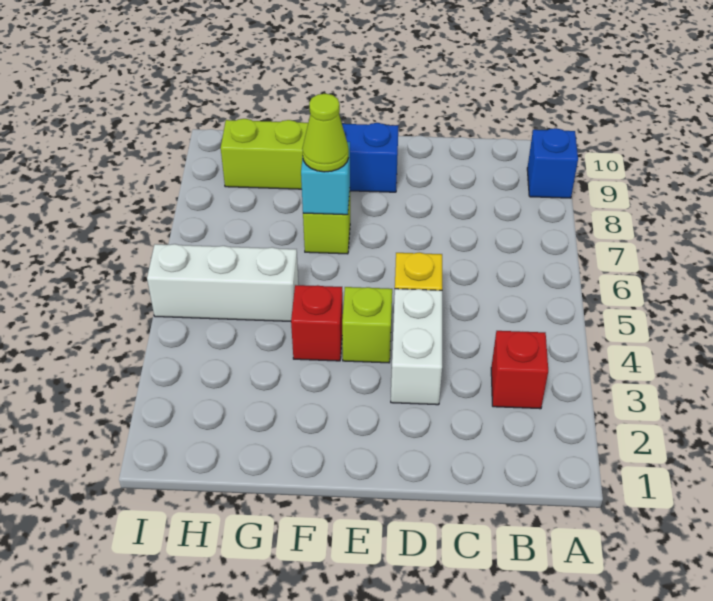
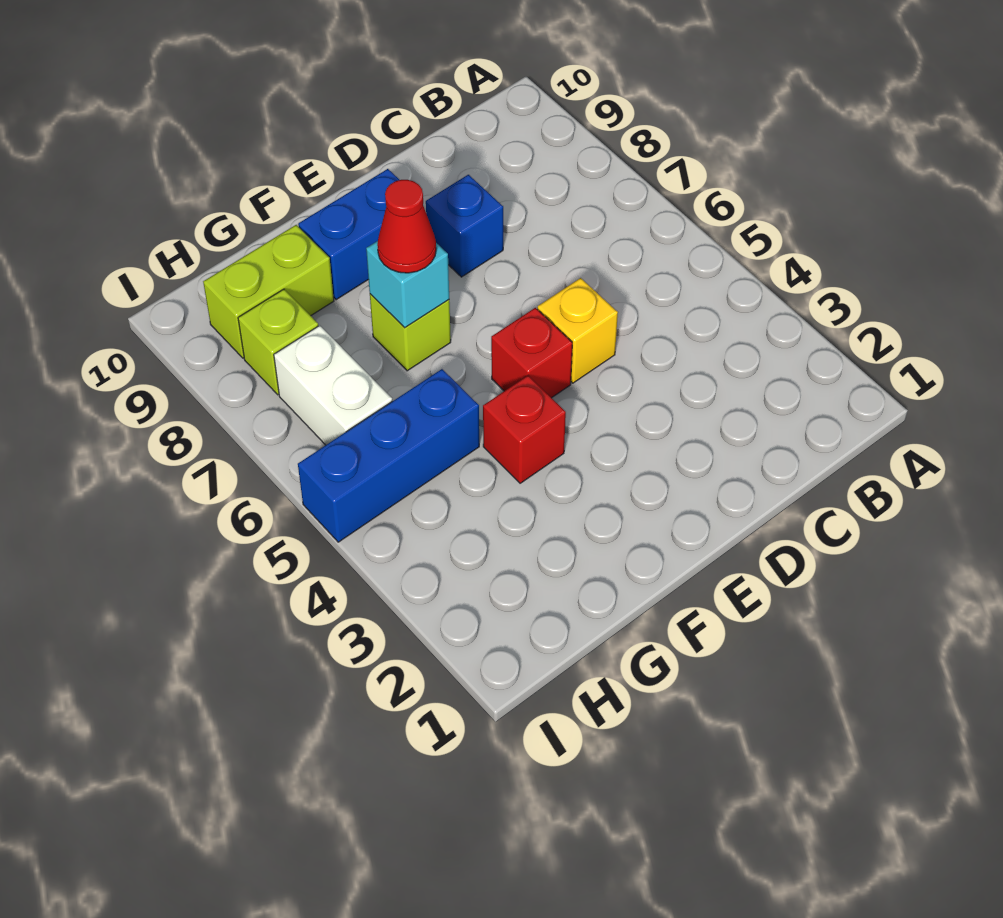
blue brick A9 level 1 -> blue brick D8 level 1
red brick B3 level 1 -> red brick E5 level 1
white brick D3:D4 level 1 -> white brick H6:H7 level 1
lime brick E4 level 1 -> lime brick H8 level 1
lime cone F7 level 3 -> red cone F7 level 3
white brick G5:I5 level 1 -> blue brick G5:I5 level 1

